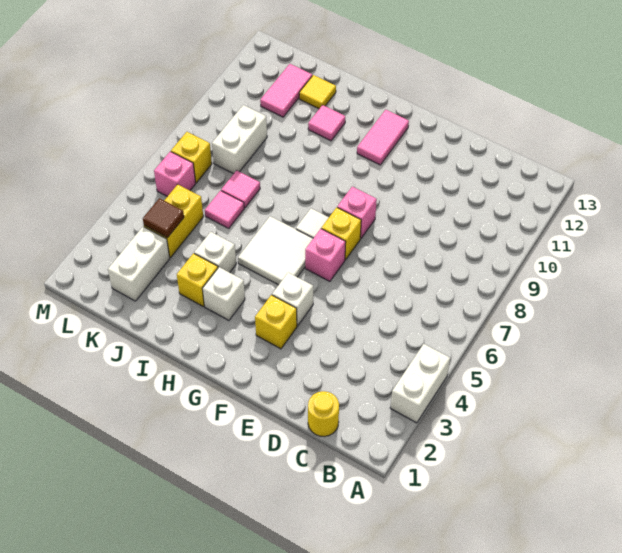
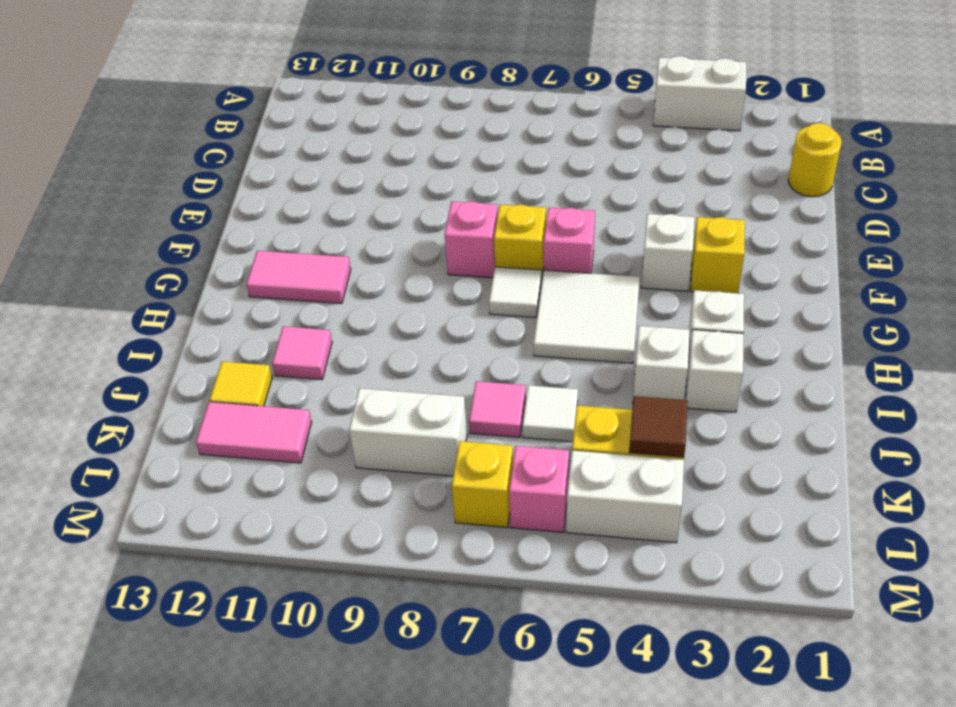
yellow brick I3 level 1 -> white brick I3 level 1
pink tile J6 level 1 -> white tile J6 level 1
white brick K2:K3 level 1 -> white brick L4:L5 level 1

